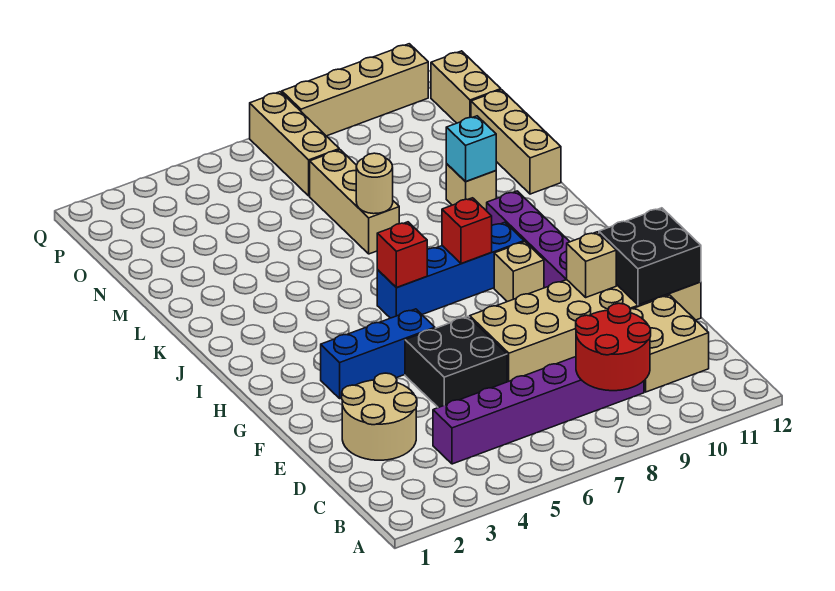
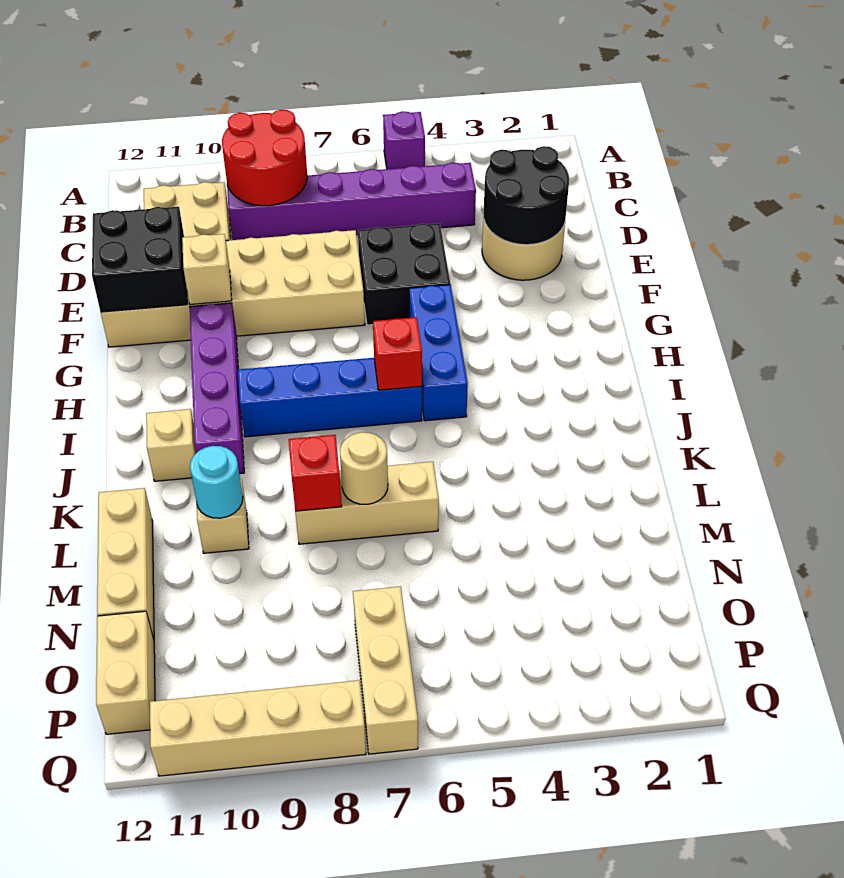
none -> purple brick A5 level 1
none -> black round brick D2:E3 level 2
blue brick G3:G5 level 1 -> blue brick G5:I5 level 1
tan brick H9 level 1 -> tan brick J11 level 1
red brick I8 level 2 -> red brick L8 level 2
tan brick L7:N7 level 1 -> tan brick L6:L8 level 1
cyan brick L10 level 2 -> cyan round brick L10 level 2

